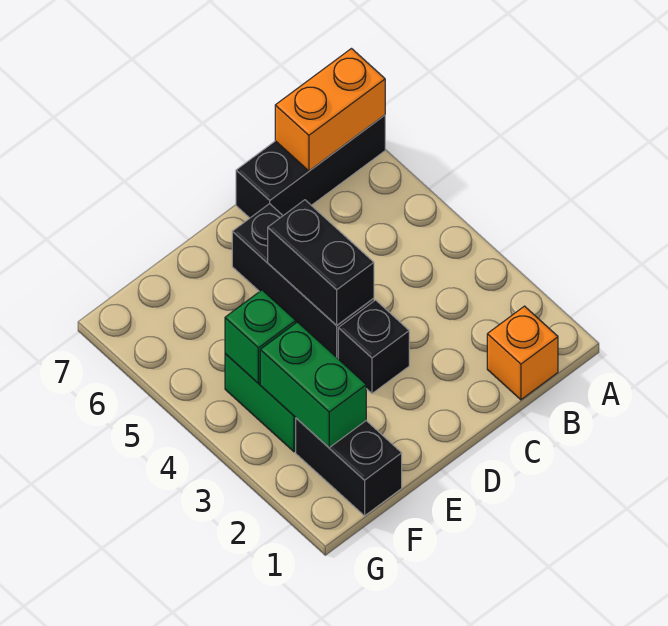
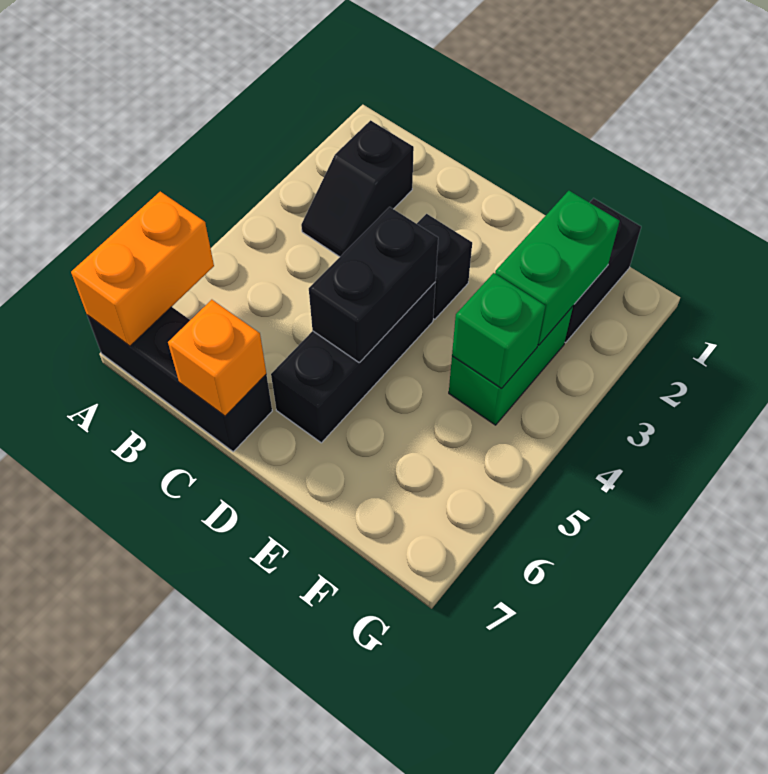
orange brick A7:B7 level 2 -> orange brick A6:A7 level 2
orange brick B1 level 1 -> orange brick C7 level 2
none -> black slope B2:B3 level 1 top 2

